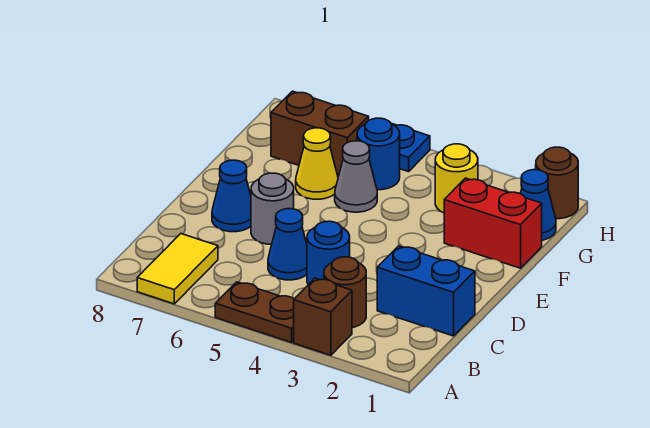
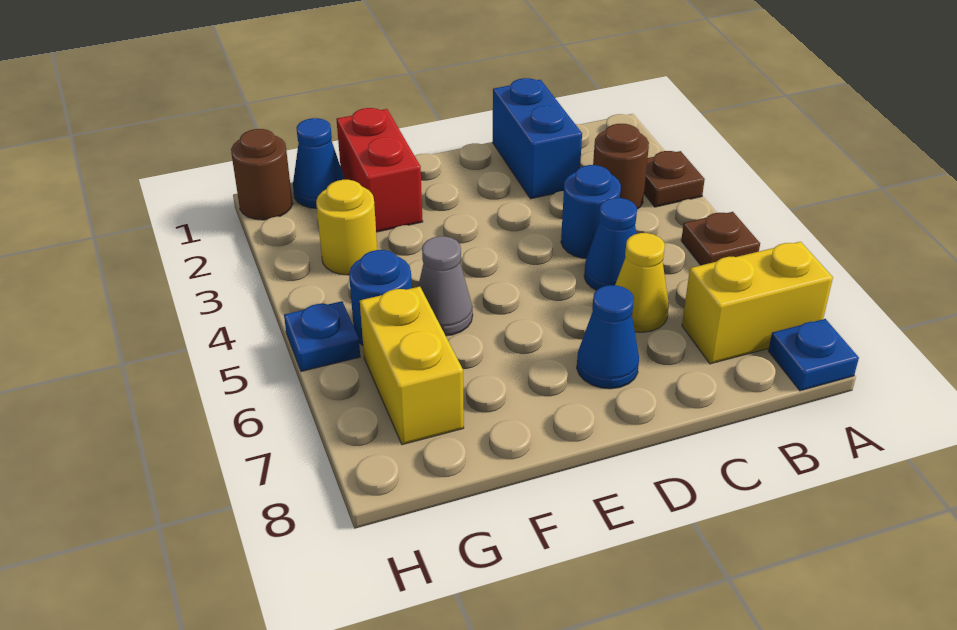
brown brick A3 level 1 -> brown plate A3 level 1
brown plate A4:A5 level 1 -> brown plate A5 level 1
yellow tile A7:B7 level 1 -> yellow brick A7:B7 level 1
none -> blue plate A8 level 1
grey round brick D6 level 1 -> none
yellow cone F6 level 1 -> yellow cone C6 level 1
brown brick G6:G7 level 1 -> yellow brick G6:G7 level 1

